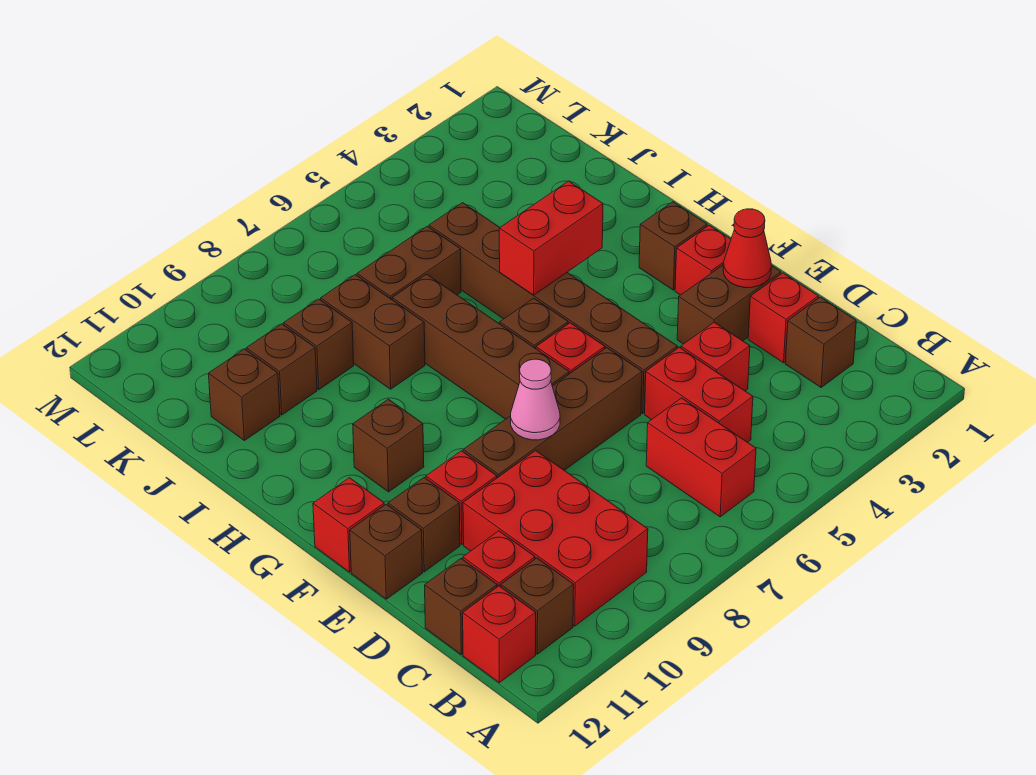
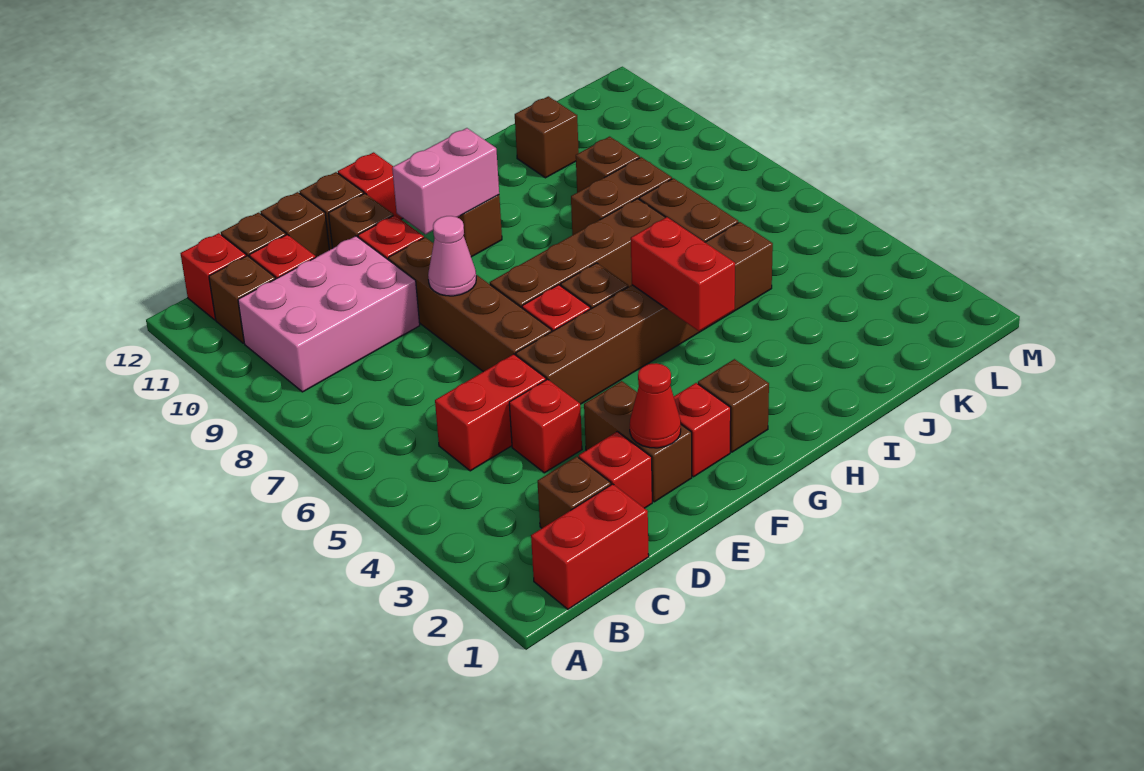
red brick B6:C6 level 1 -> red brick B1:C1 level 1
red brick B9:D10 level 1 -> pink brick B9:D10 level 1
none -> pink brick F10:G10 level 2
brown brick J10 level 1 -> brown brick D12 level 1

